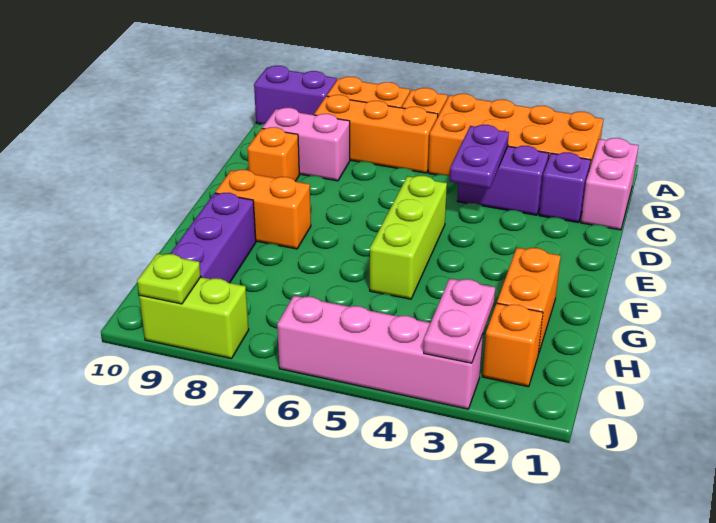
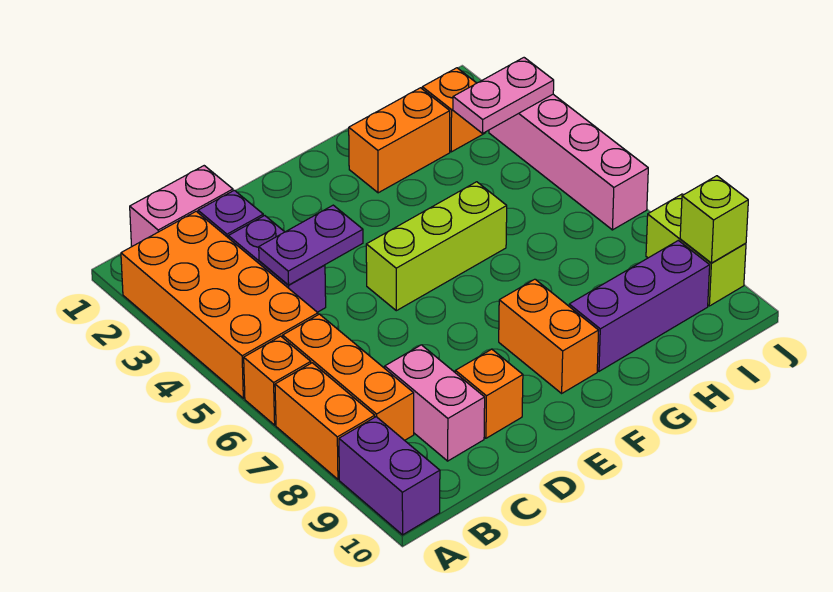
lime plate J9 level 2 -> lime brick J9 level 2

